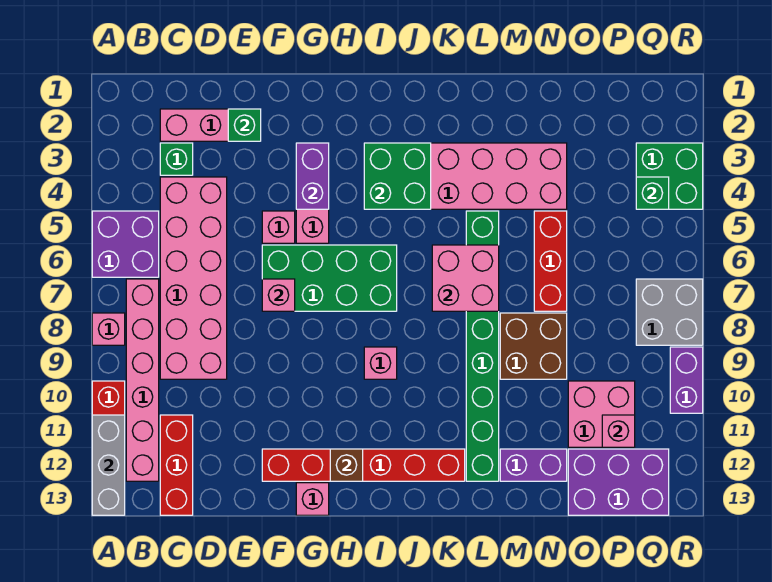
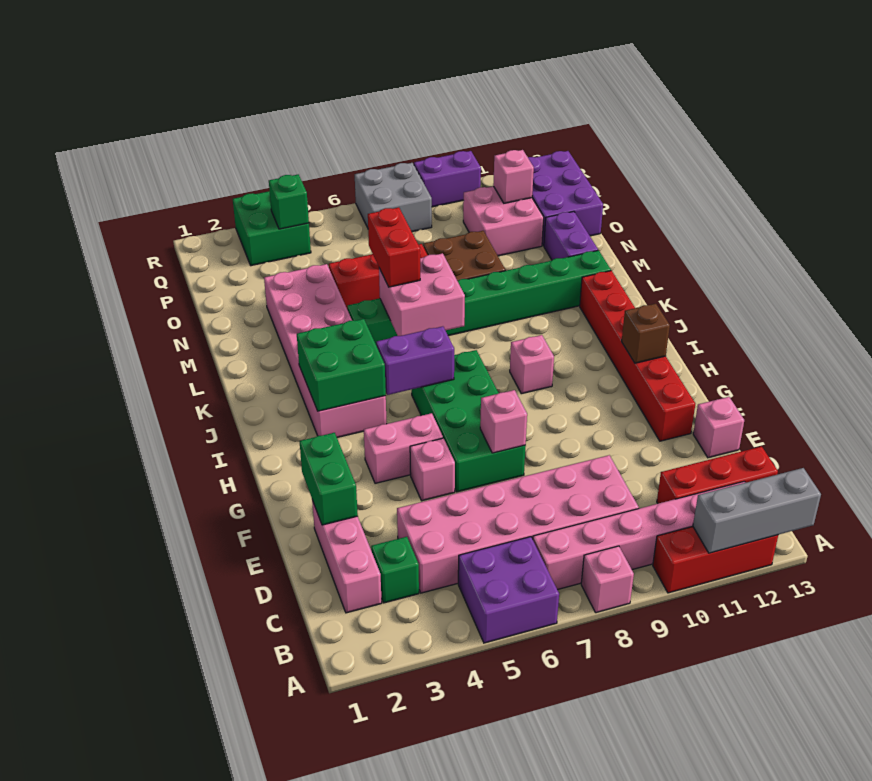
green brick E2 level 2 -> green brick E2:F2 level 2
purple brick G3:G4 level 2 -> purple brick I5:I6 level 2
pink brick G13 level 1 -> pink brick E13 level 1
none -> red brick L6:M6 level 3

